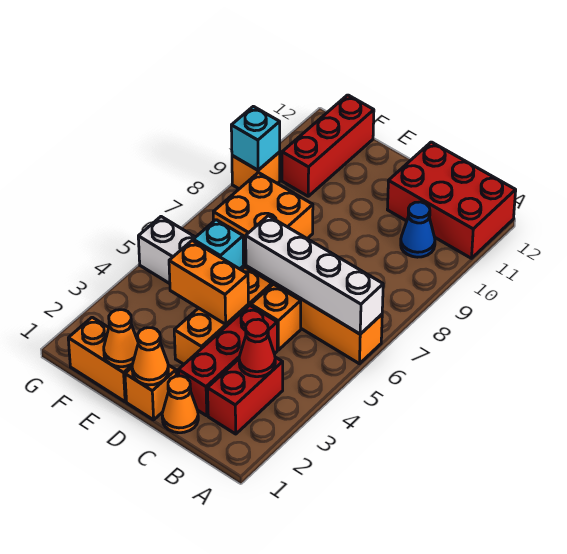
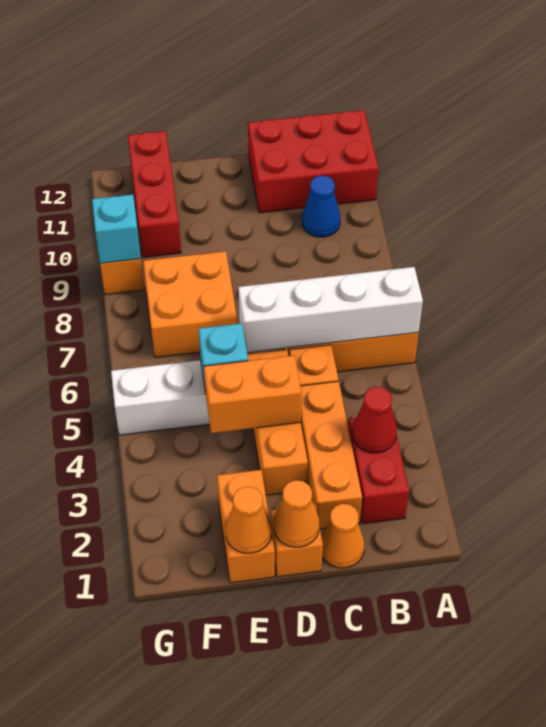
red brick C2:C4 level 1 -> orange brick C2:C4 level 1
orange brick E1:F1 level 1 -> orange brick E1:E2 level 1

